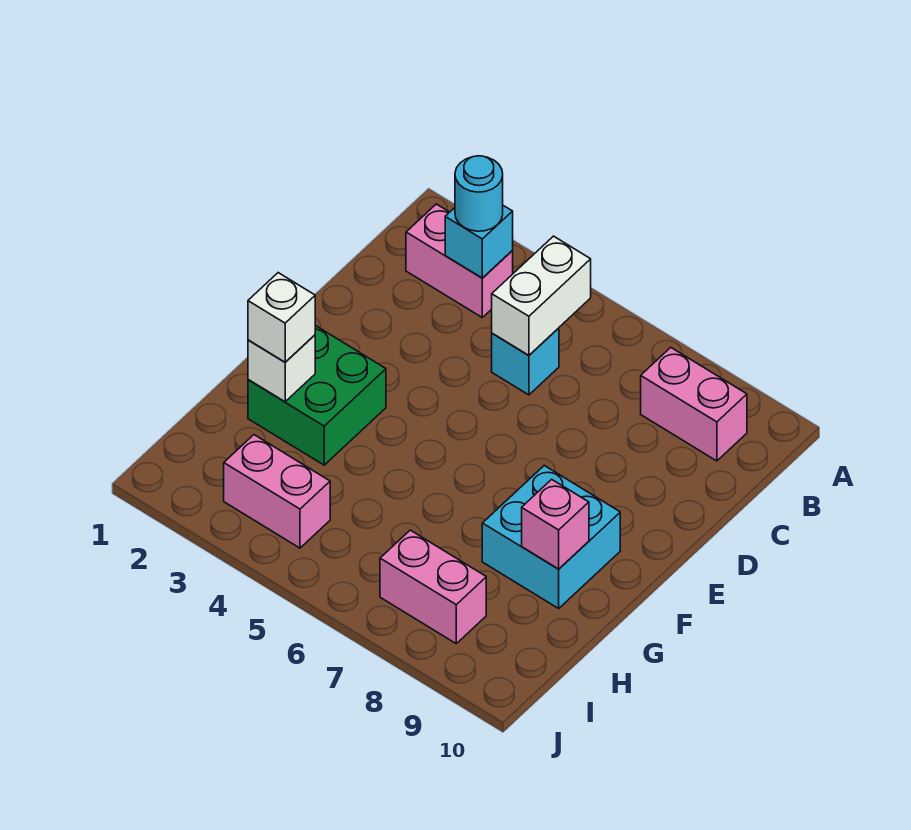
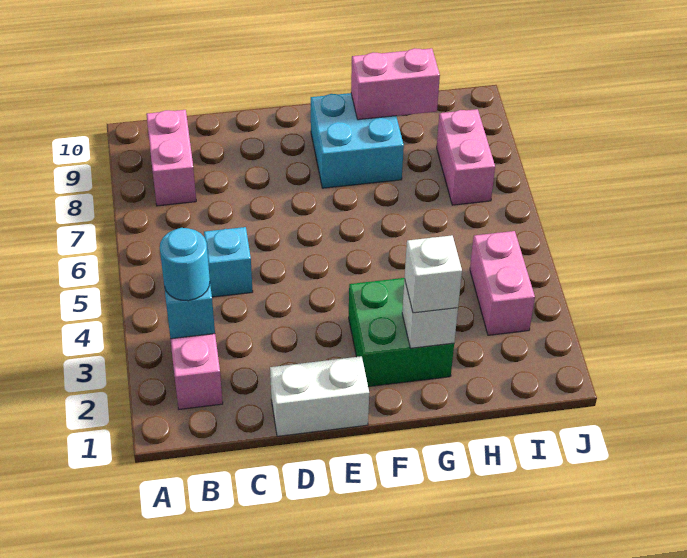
white brick B5:C5 level 2 -> white brick D1:E1 level 1
pink brick G9 level 2 -> pink brick G9:H9 level 2

